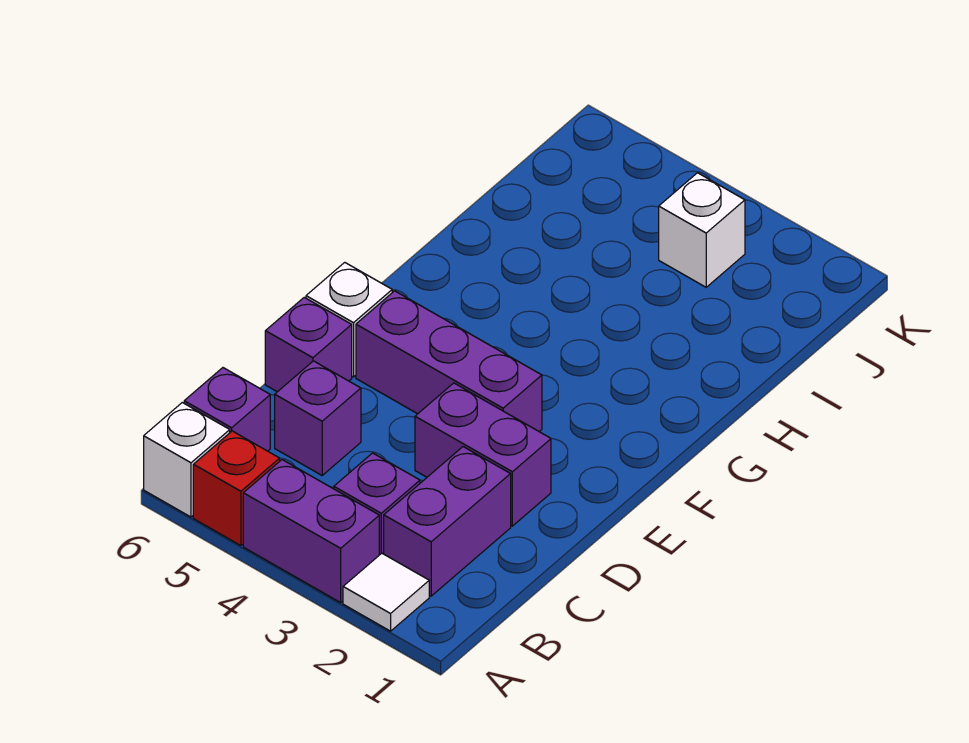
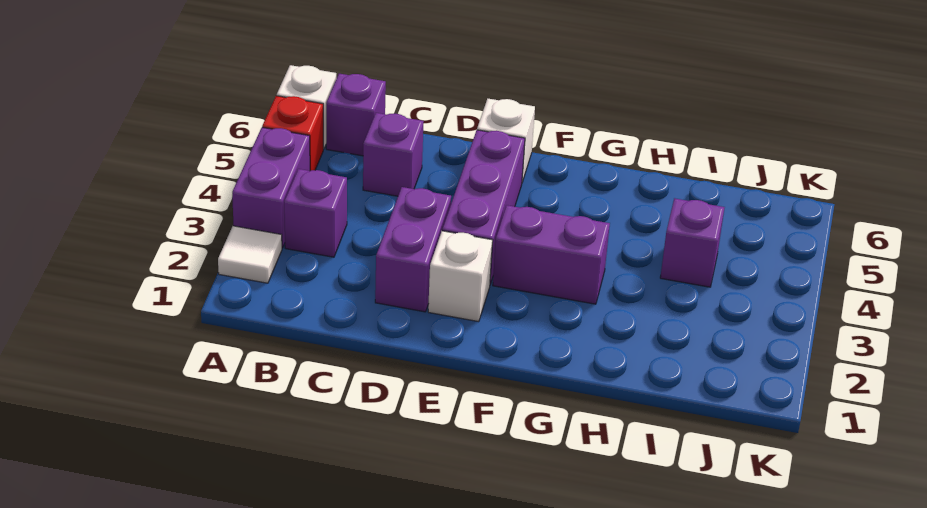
purple brick B2:C2 level 1 -> purple brick F3:G3 level 1
purple brick D6 level 1 -> purple brick I4 level 1
white brick J3 level 1 -> white brick E2 level 1

